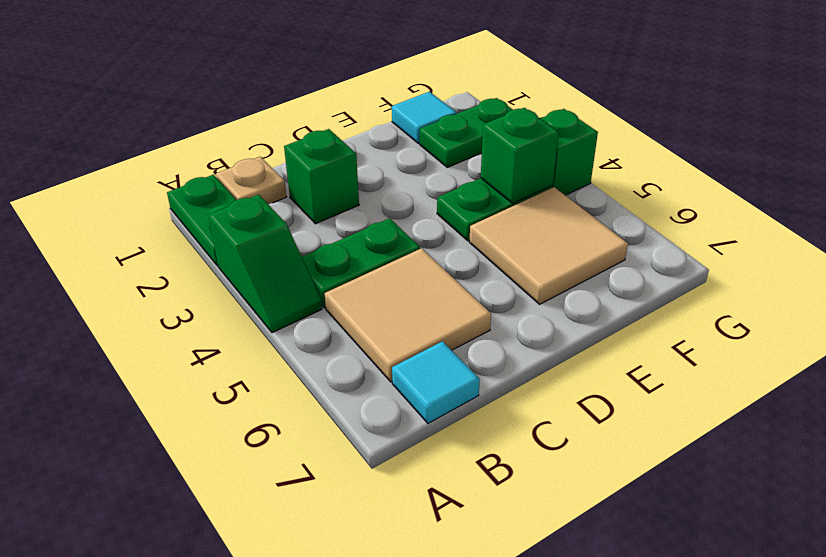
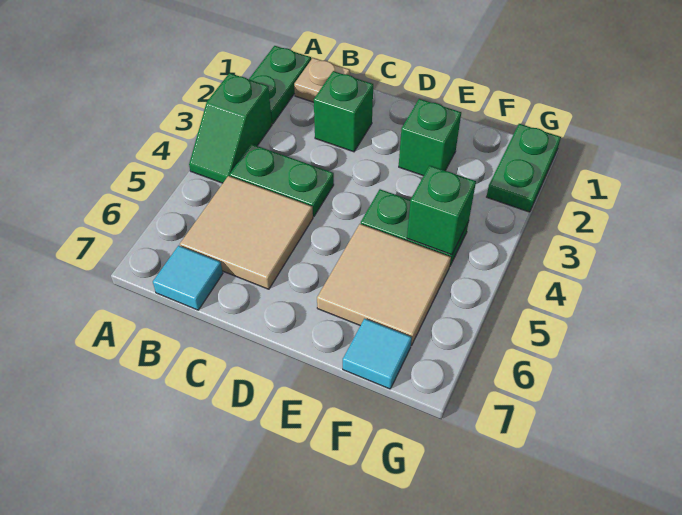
cyan tile F1 level 1 -> cyan tile F7 level 1
green plate F2:G2 level 1 -> green plate G1:G2 level 1
green brick G4 level 1 -> green brick E2 level 1

